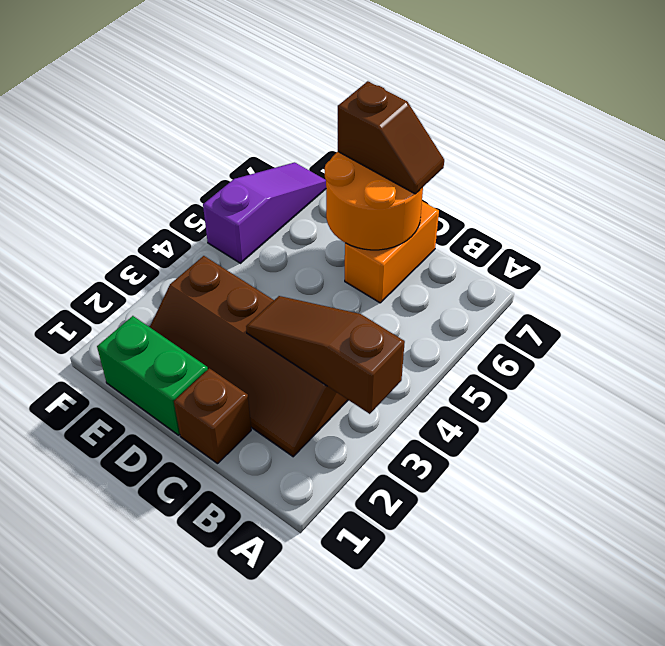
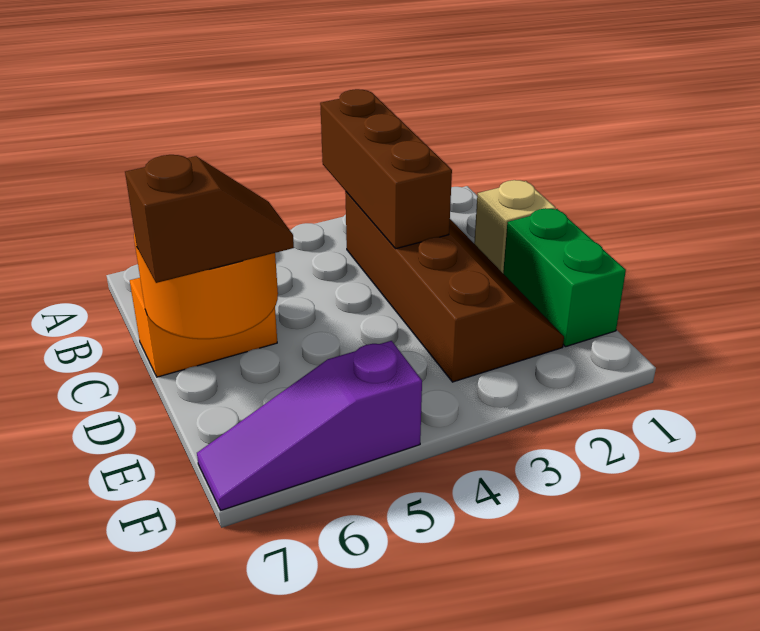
brown slope A3:C3 level 2 top A -> brown brick A3:C3 level 2
brown brick C1 level 1 -> tan brick C1 level 1
brown slope C7:D7 level 3 top D -> brown slope D6:D7 level 3 top 7

